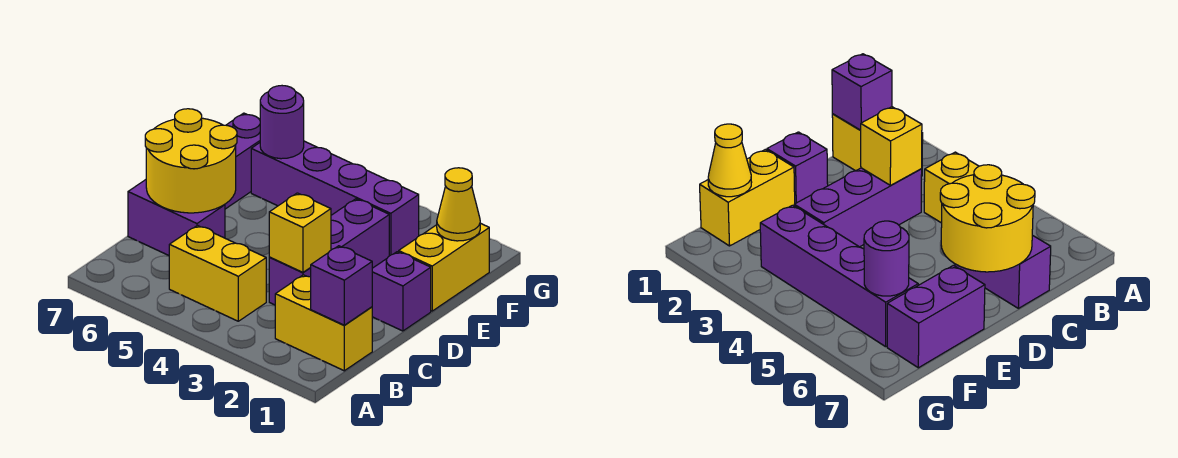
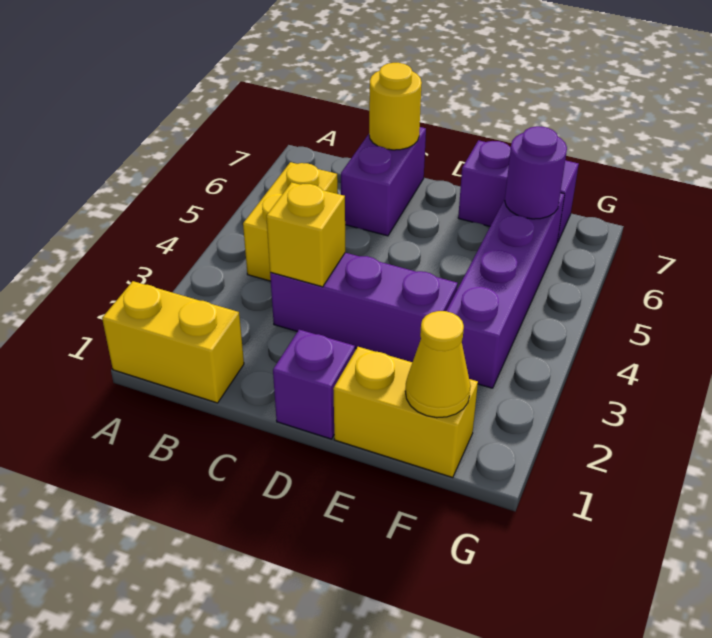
yellow brick B1:B2 level 1 -> yellow brick A1:B1 level 1
purple brick B1 level 2 -> none
yellow round brick C6:D7 level 2 -> yellow round brick C7 level 2

